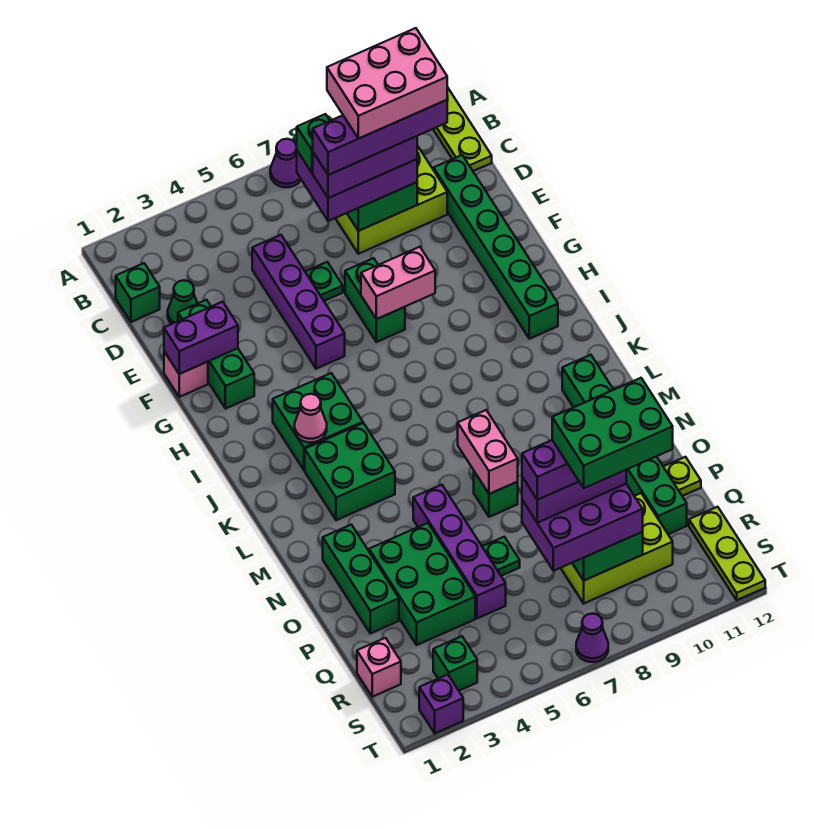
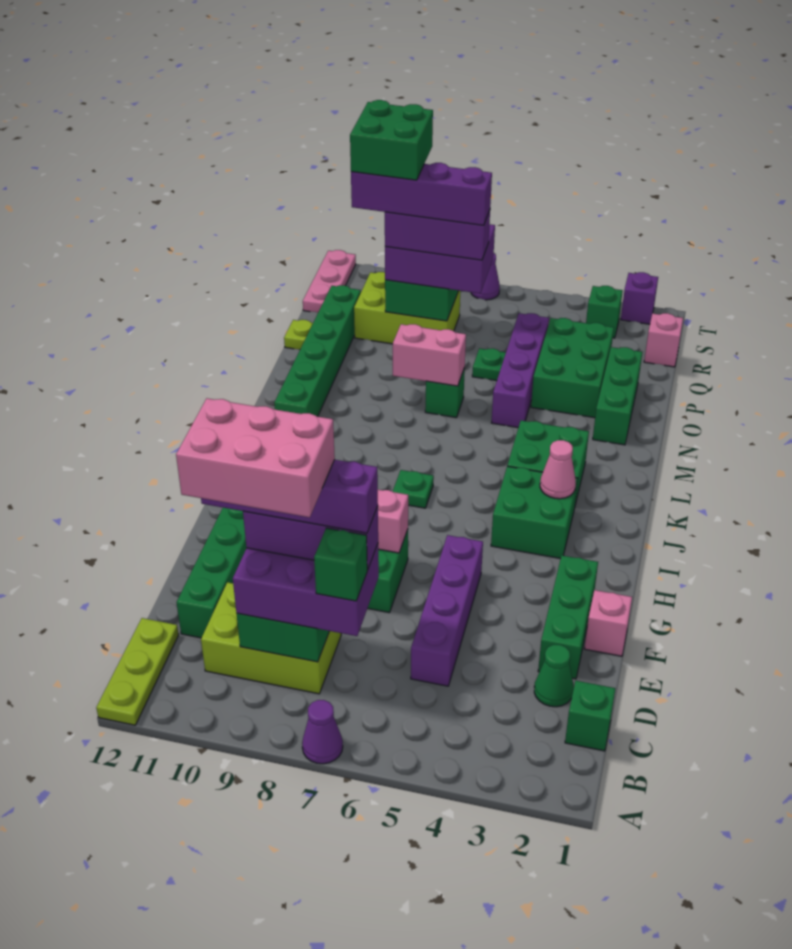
green plate E6 level 1 -> green plate J7 level 1
purple brick F1:F2 level 2 -> none
pink brick M7:N7 level 2 -> pink brick N7:N8 level 2
green brick Q8:R10 level 6 -> green brick Q9:R10 level 6
lime plate R12:T12 level 1 -> pink plate R12:T12 level 1

